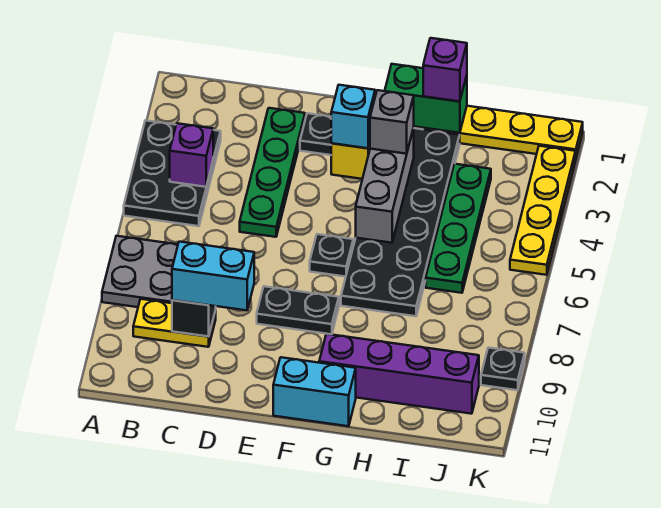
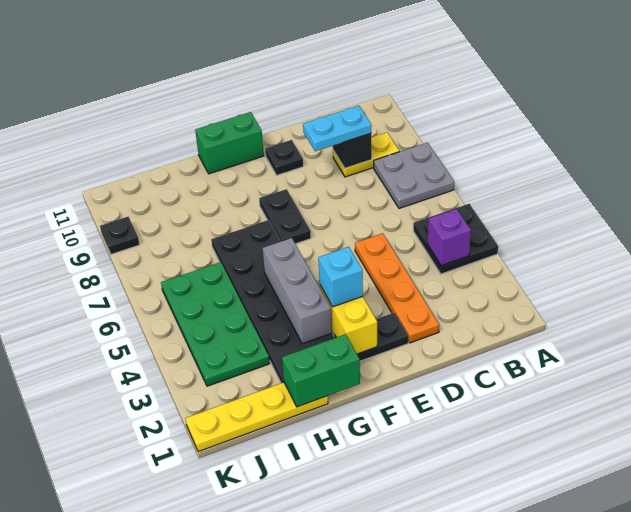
black plate A3:B5 level 1 -> black plate A4:B5 level 1
cyan brick C9:D9 level 3 -> cyan plate C9:D9 level 3
green plate D2:D5 level 1 -> orange plate D2:D5 level 1
black plate E8:F8 level 1 -> black plate F7:F8 level 1
black plate F6 level 1 -> black plate E10 level 1
cyan brick F11:G11 level 1 -> green brick F11:G11 level 1
grey brick G3 level 3 -> none
purple brick G10:J10 level 1 -> none
purple brick H1 level 3 -> none
green plate I3:I6 level 1 -> green plate I3:J6 level 1
yellow plate K2:K5 level 1 -> none

